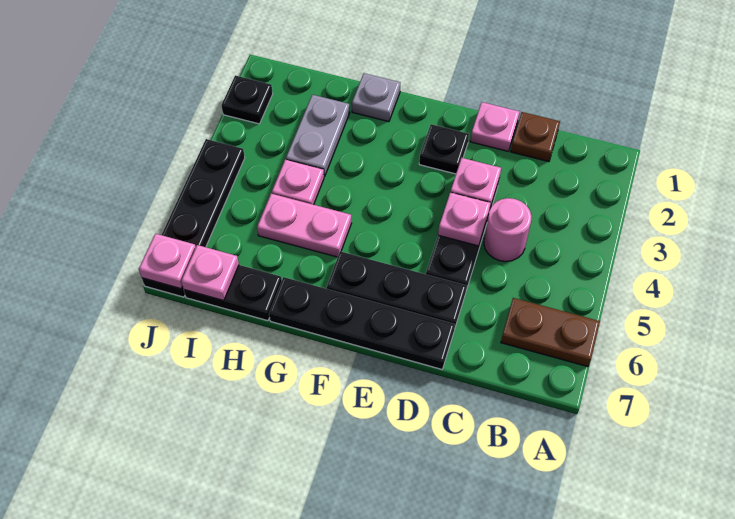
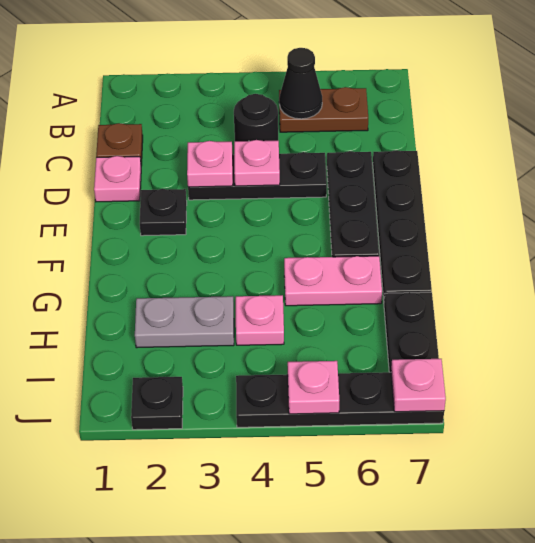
brown plate A6:B6 level 1 -> brown plate B5:B6 level 1
none -> black cone B5 level 2
pink round brick C4 level 1 -> black round brick C4 level 1
grey plate G1 level 1 -> none
pink plate G5:H5 level 1 -> pink plate G5:G6 level 1
pink plate I7 level 2 -> pink plate J5 level 2

